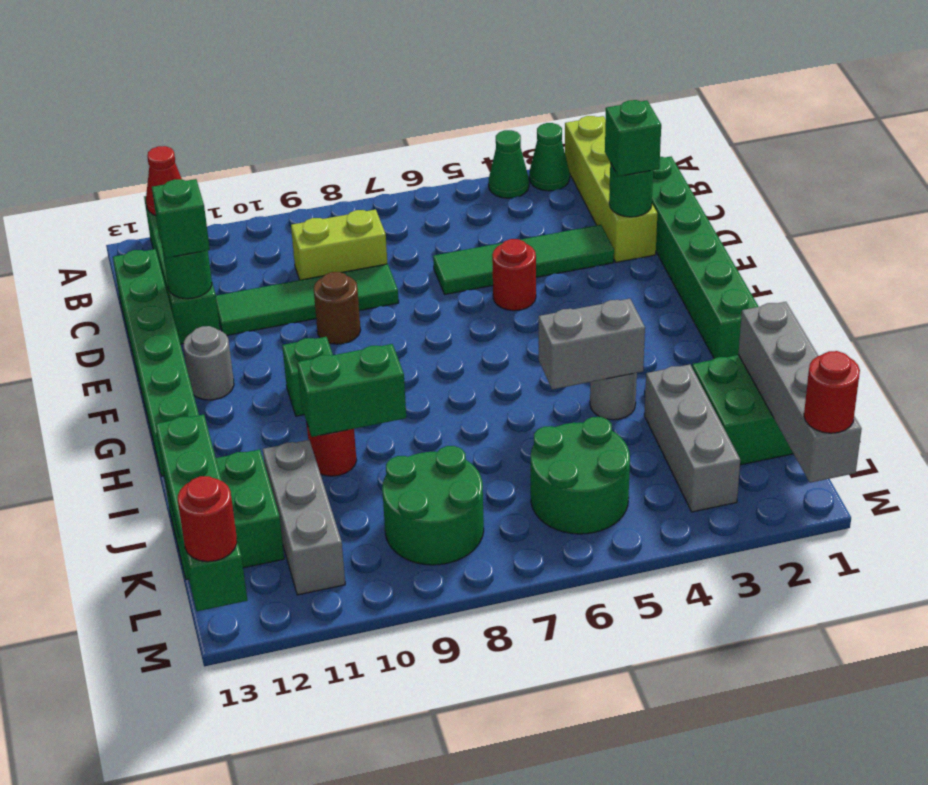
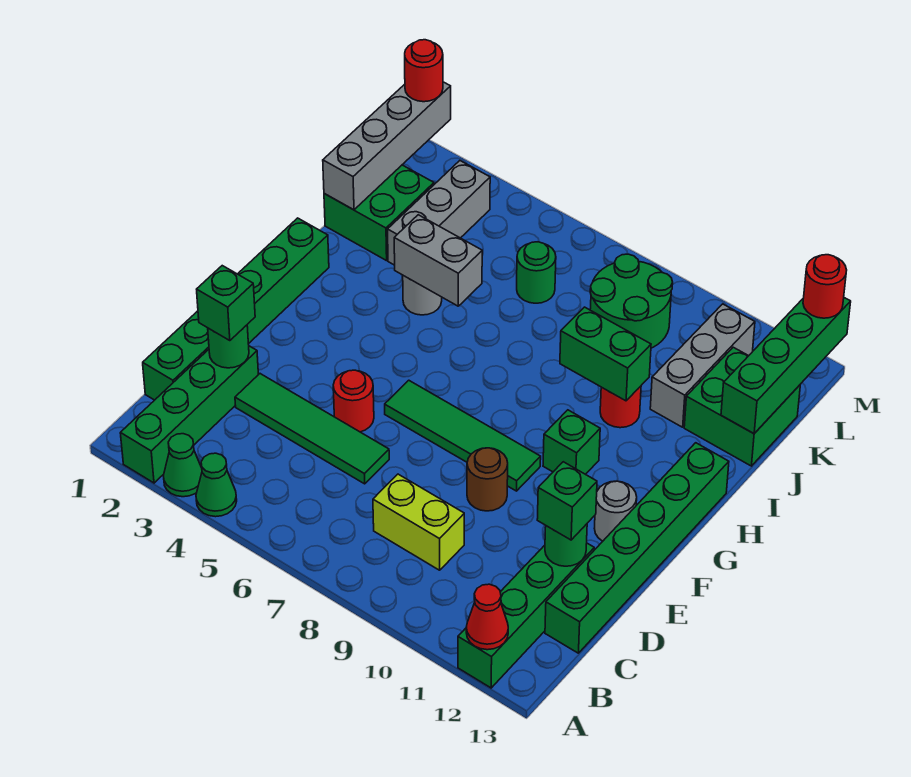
lime brick A2:D2 level 1 -> green brick A2:D2 level 1
green tile D8:D11 level 1 -> green tile F6:F9 level 1
green round brick K5:L6 level 1 -> green round brick K6 level 1

